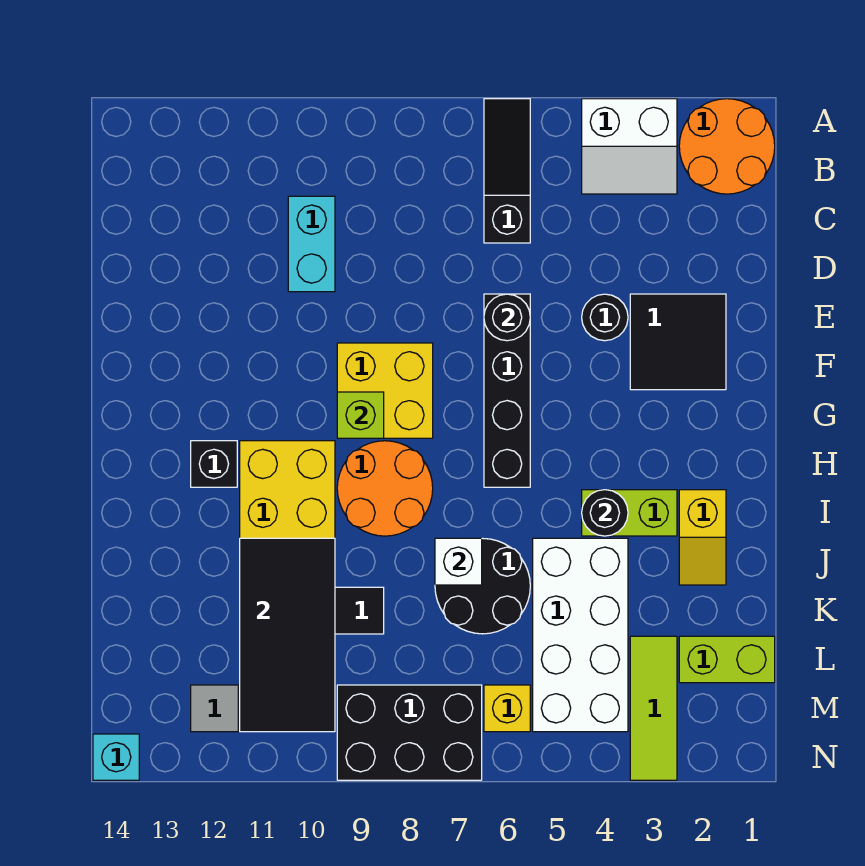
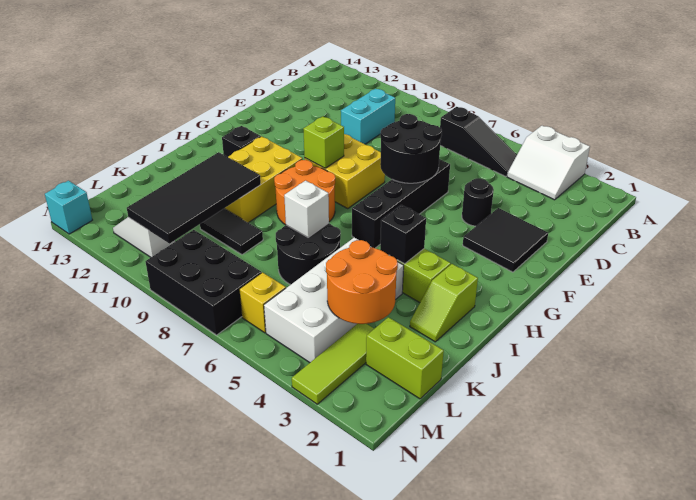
orange round brick A1:B2 level 1 -> orange round brick K3:L4 level 2
black slope A6:C6 level 1 top C -> black slope B5:B7 level 1 top 7
black round brick E6 level 2 -> black round brick E6:F7 level 2
yellow slope I2:J2 level 1 top I -> lime slope I2:J2 level 1 top I
black round brick I4 level 2 -> black brick I4 level 2

